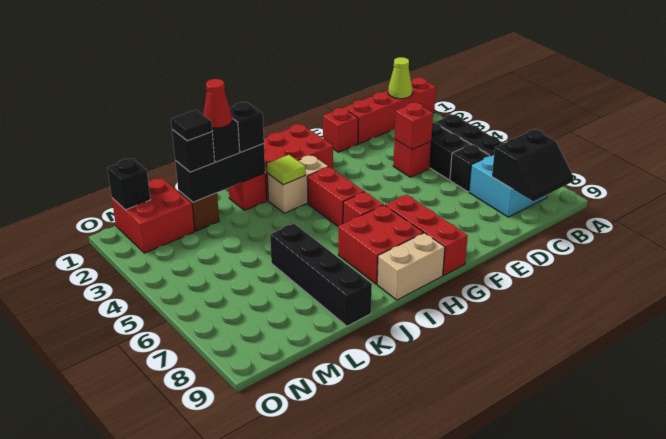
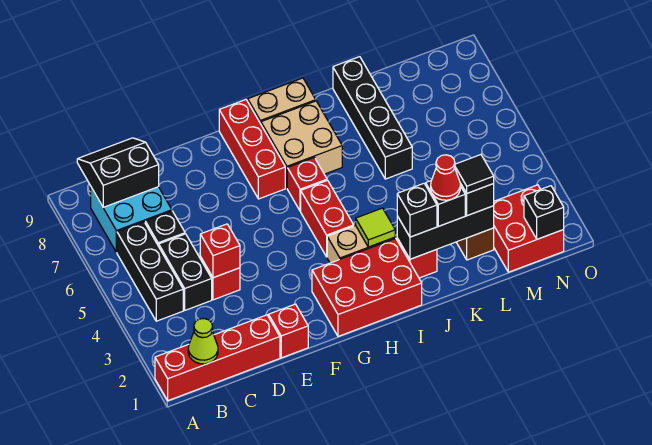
red brick H7:I8 level 1 -> tan brick H7:I8 level 1

